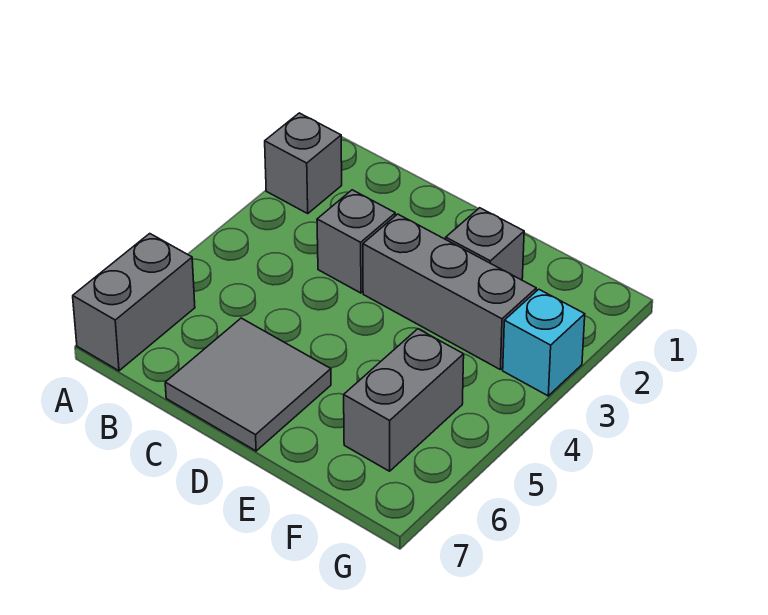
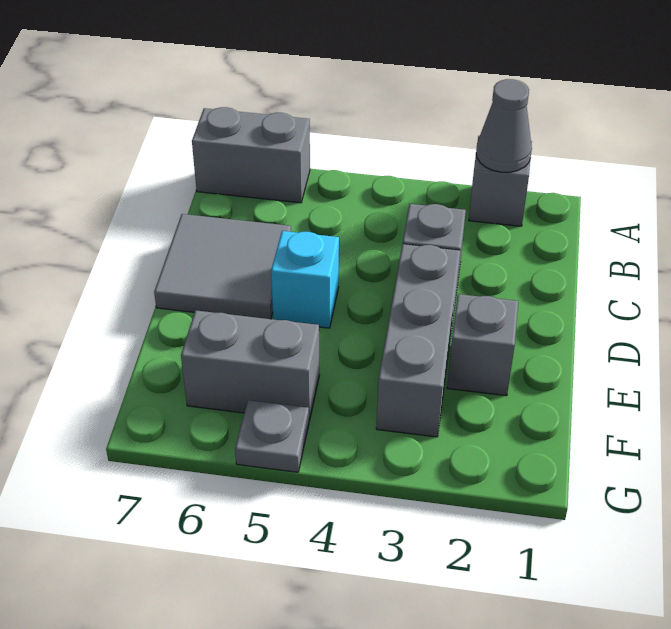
none -> grey cone A2 level 2
cyan brick G3 level 1 -> cyan brick D5 level 1
none -> grey plate G5 level 1

